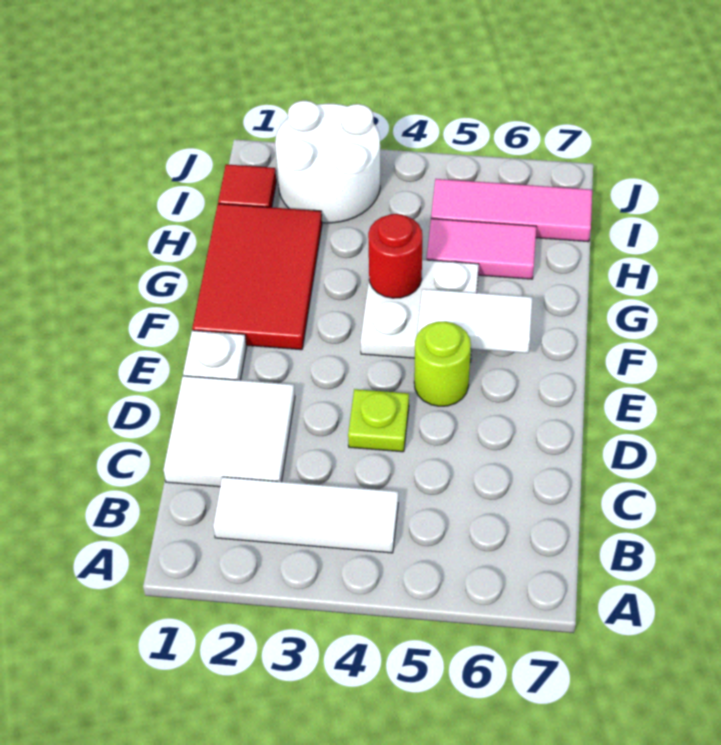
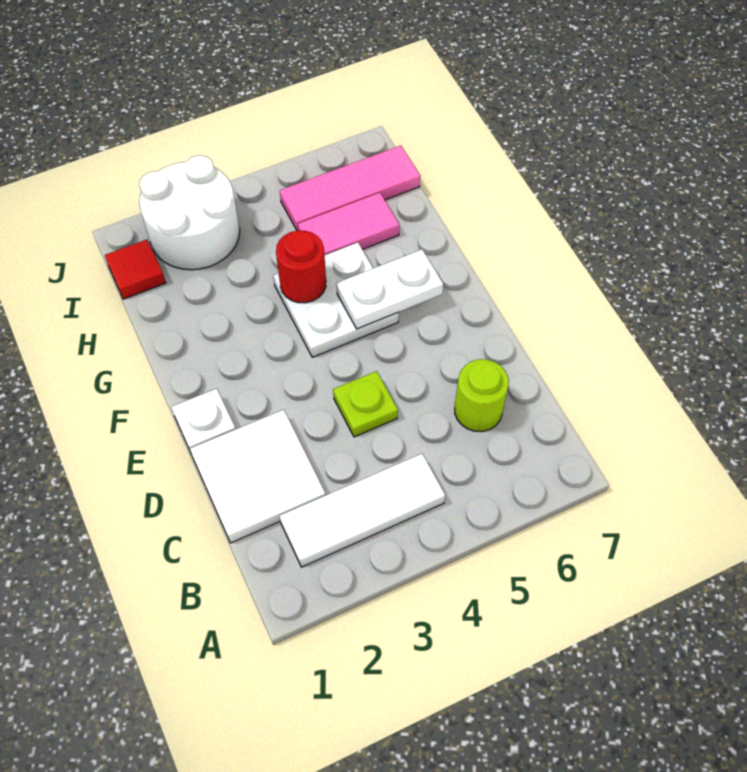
lime round brick E5 level 1 -> lime round brick C6 level 1
red tile F1:H2 level 1 -> none
white tile F5:F6 level 2 -> white plate F5:F6 level 2

